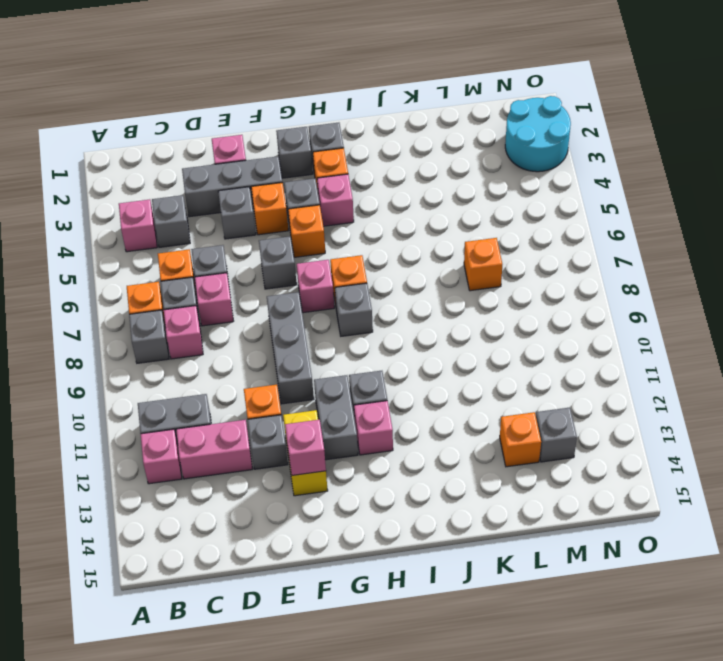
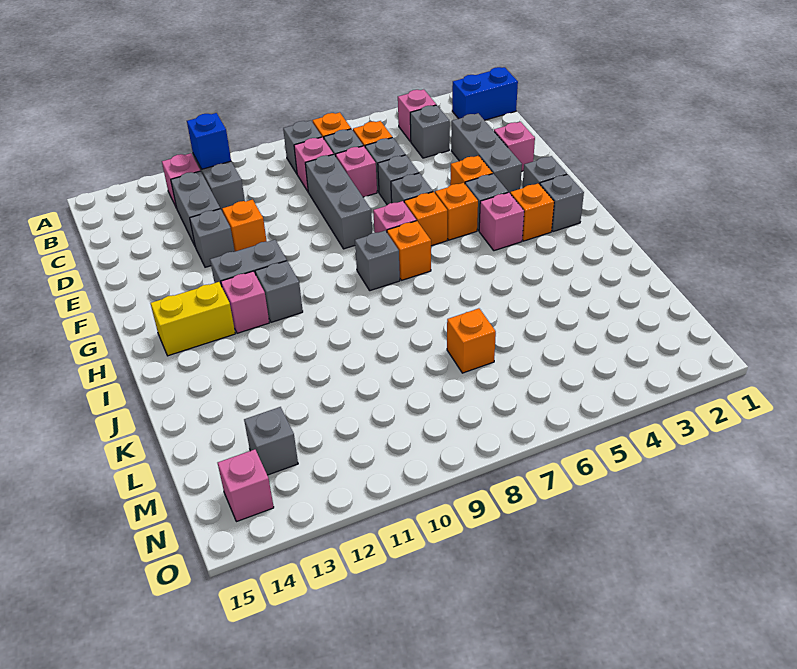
none -> blue brick B1:B2 level 1
none -> blue brick B11 level 2
pink brick C12:D12 level 1 -> grey brick C12:D12 level 1
grey brick E4 level 1 -> grey brick E6 level 1
grey brick F8:F10 level 1 -> grey brick D8:F8 level 1
yellow brick F12:F13 level 1 -> yellow brick H13:H14 level 1
pink brick F13 level 2 -> pink brick N14 level 1
orange brick L13 level 1 -> orange brick G6 level 1
cyan round brick N2:O3 level 1 -> none

